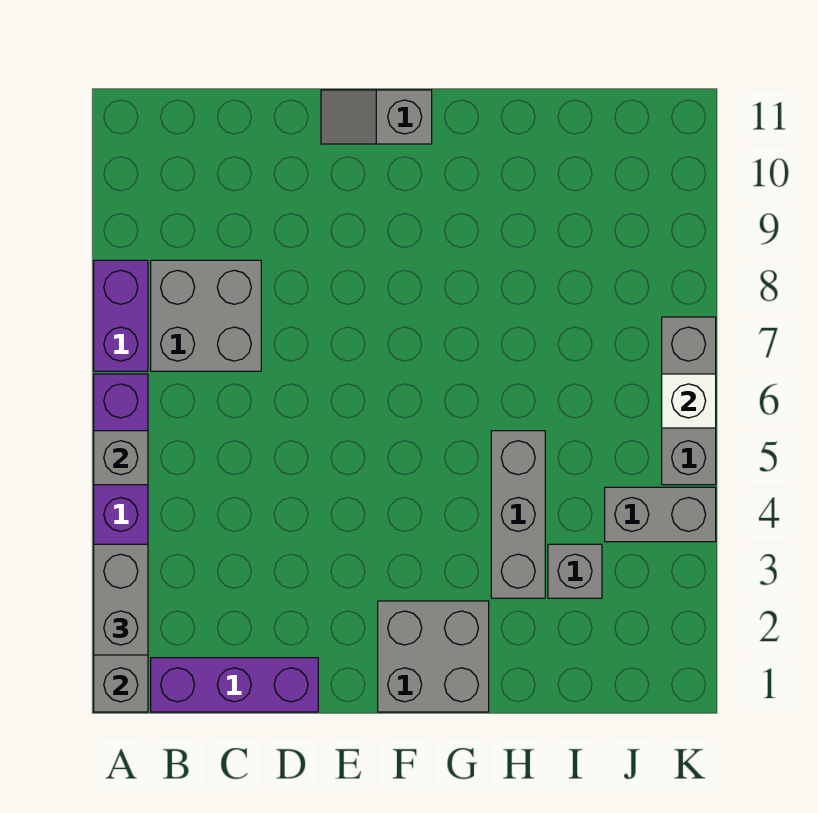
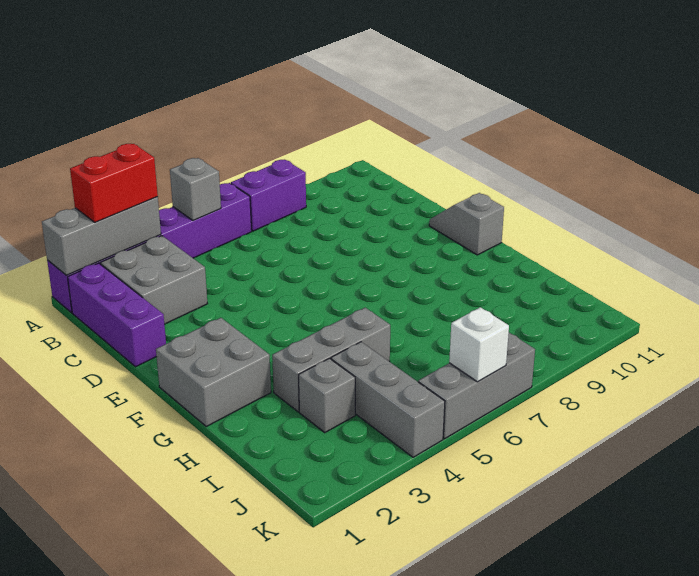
grey brick A2:A3 level 3 -> red brick A2:A3 level 3
grey brick B7:C8 level 1 -> grey brick B2:C3 level 1
grey brick J4:K4 level 1 -> grey brick I4:K4 level 1

